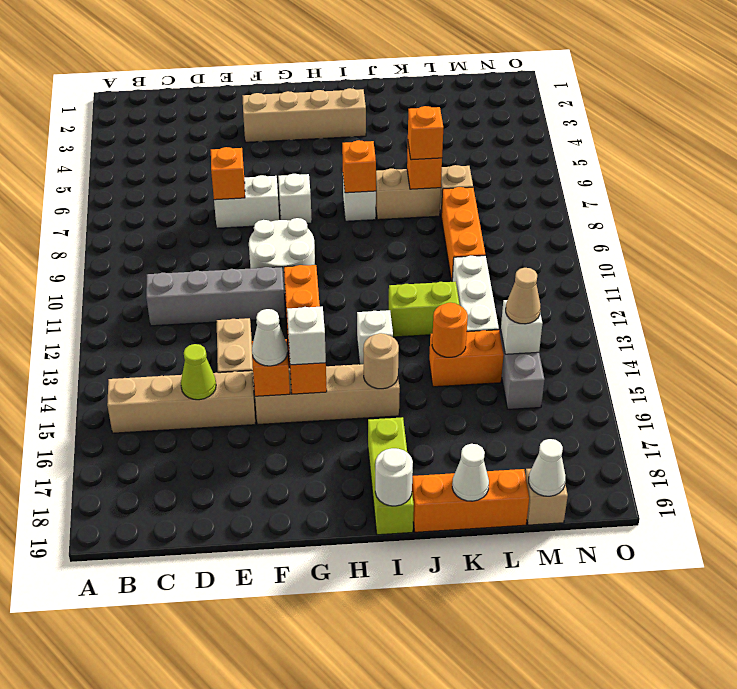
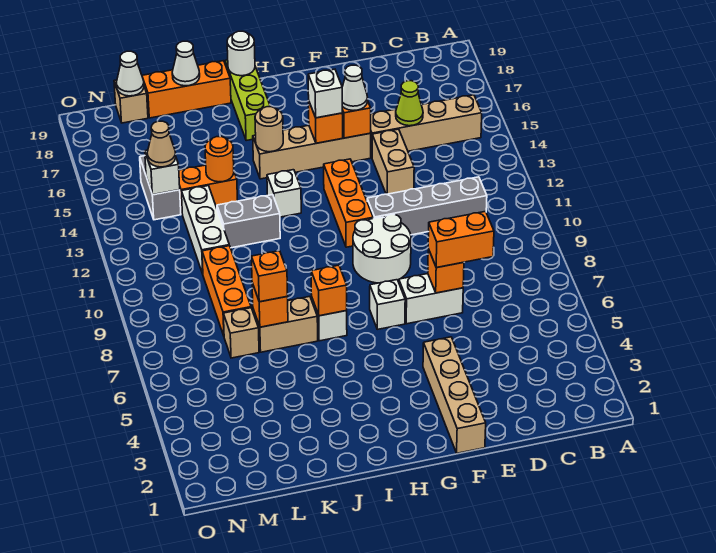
none -> orange brick D7:E7 level 3
tan brick F3:I3 level 1 -> tan brick F1:F4 level 1
lime brick J12:K12 level 1 -> grey brick J12:K12 level 1

